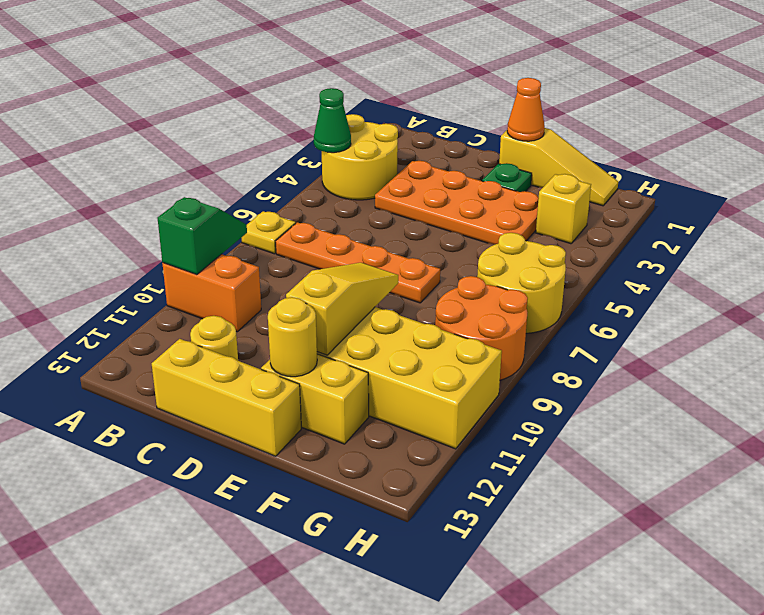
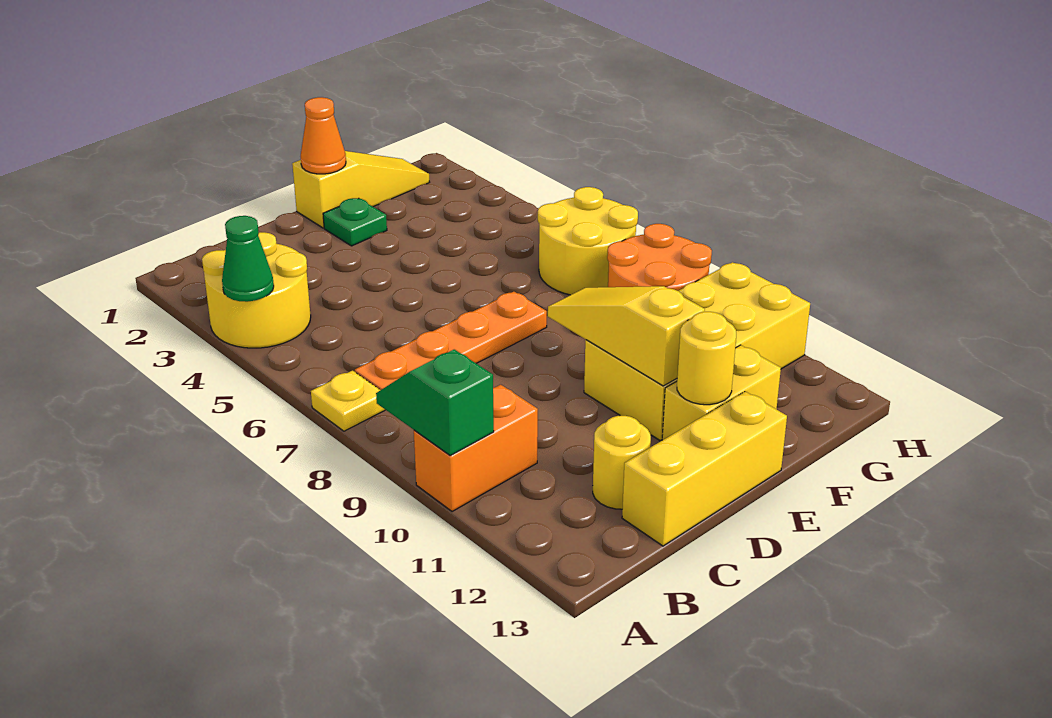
orange plate C3:F4 level 1 -> none
yellow brick G3 level 1 -> none

